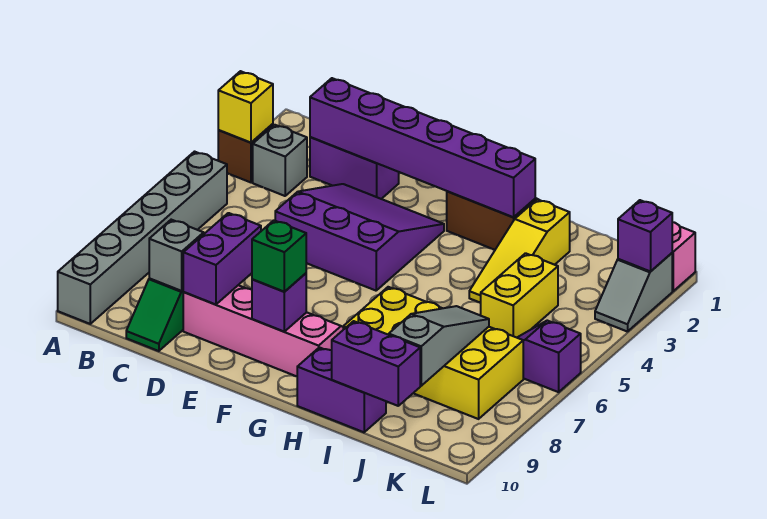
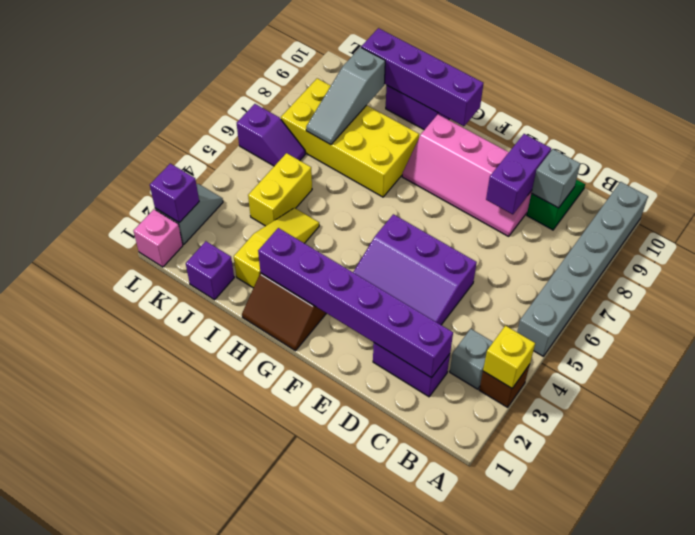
purple brick F9 level 2 -> purple brick J1 level 1
green brick F9 level 3 -> none
purple brick I10:J10 level 2 -> purple brick G10:J10 level 2

